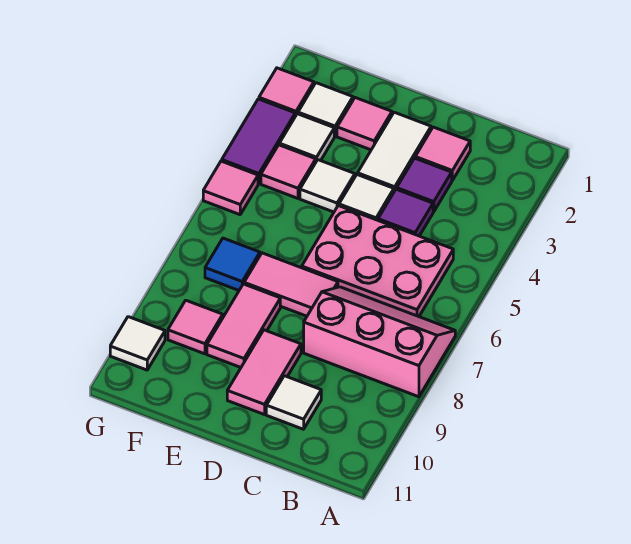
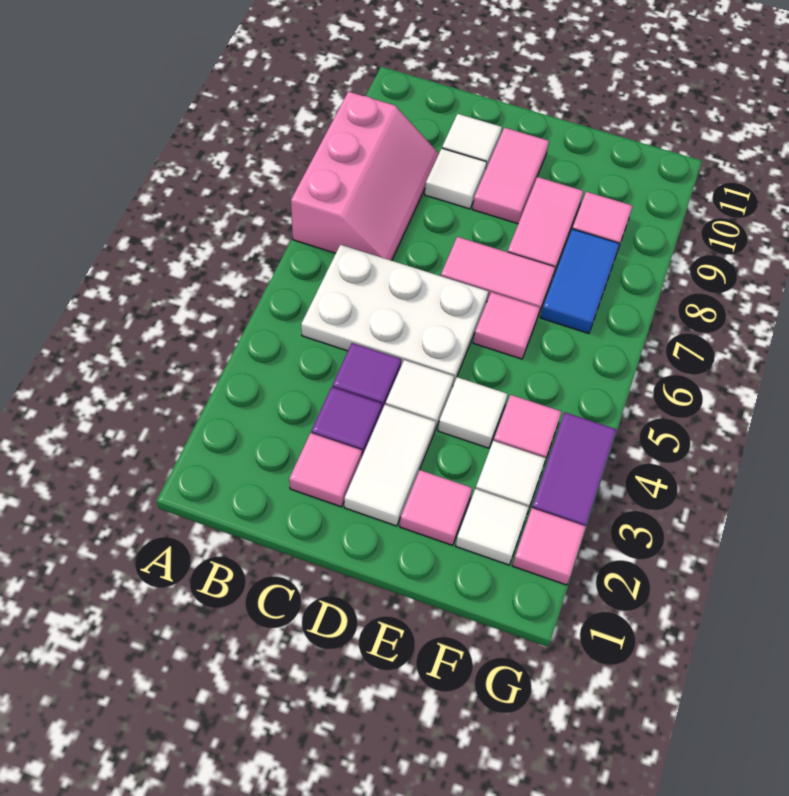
pink slope A7:C8 level 1 top 8 -> pink slope A7:B9 level 1 top A
pink plate B5:D6 level 1 -> white plate B5:D6 level 1
blue tile F7 level 1 -> blue tile F7:F8 level 1
pink tile G5 level 1 -> pink tile E6 level 1
white tile G10 level 1 -> white tile C9 level 1

